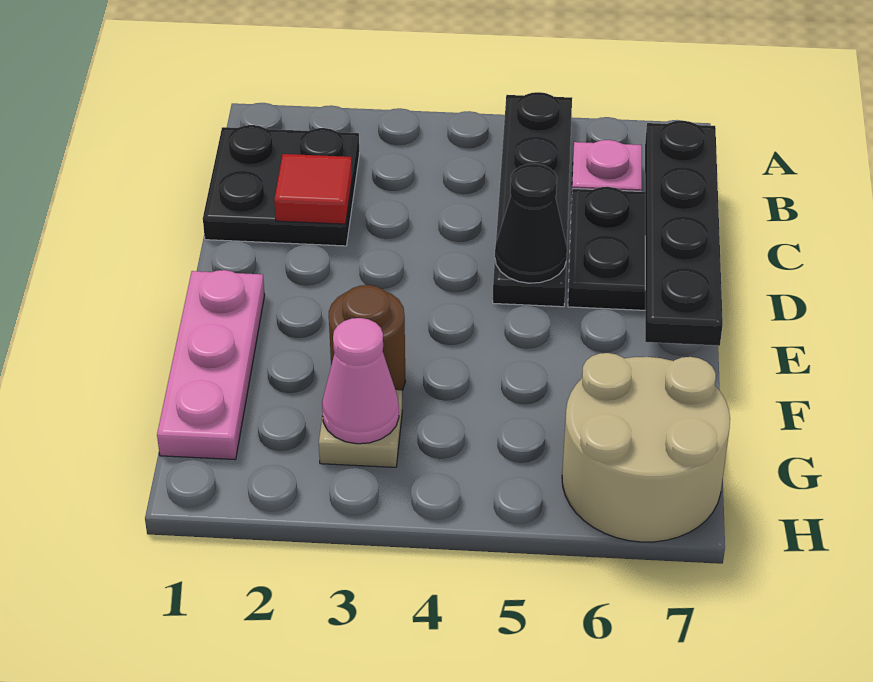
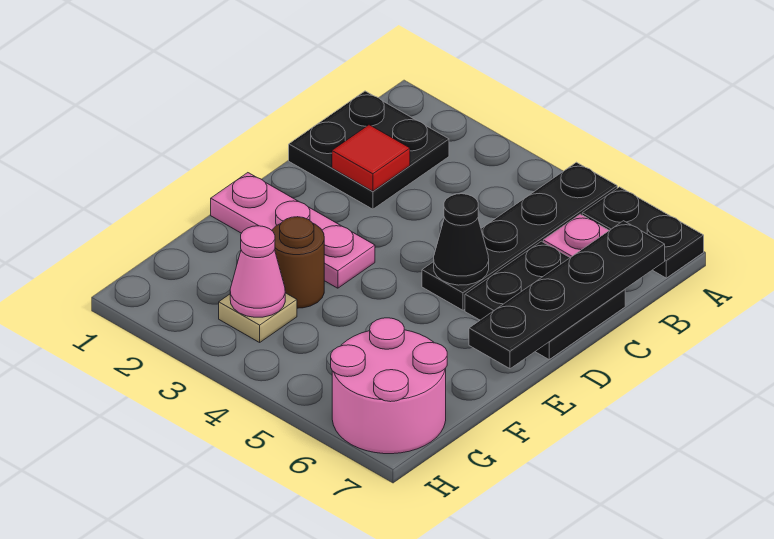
none -> black plate A6:A7 level 1
pink plate E1:G1 level 1 -> pink plate E1:E3 level 1
tan round brick G6:H7 level 1 -> pink round brick G6:H7 level 1

